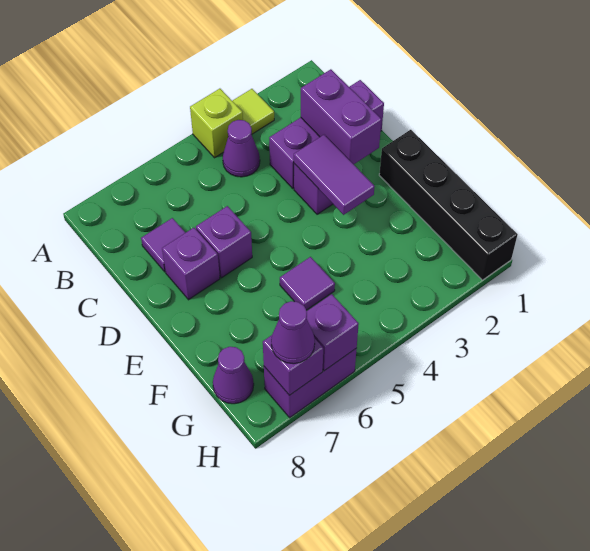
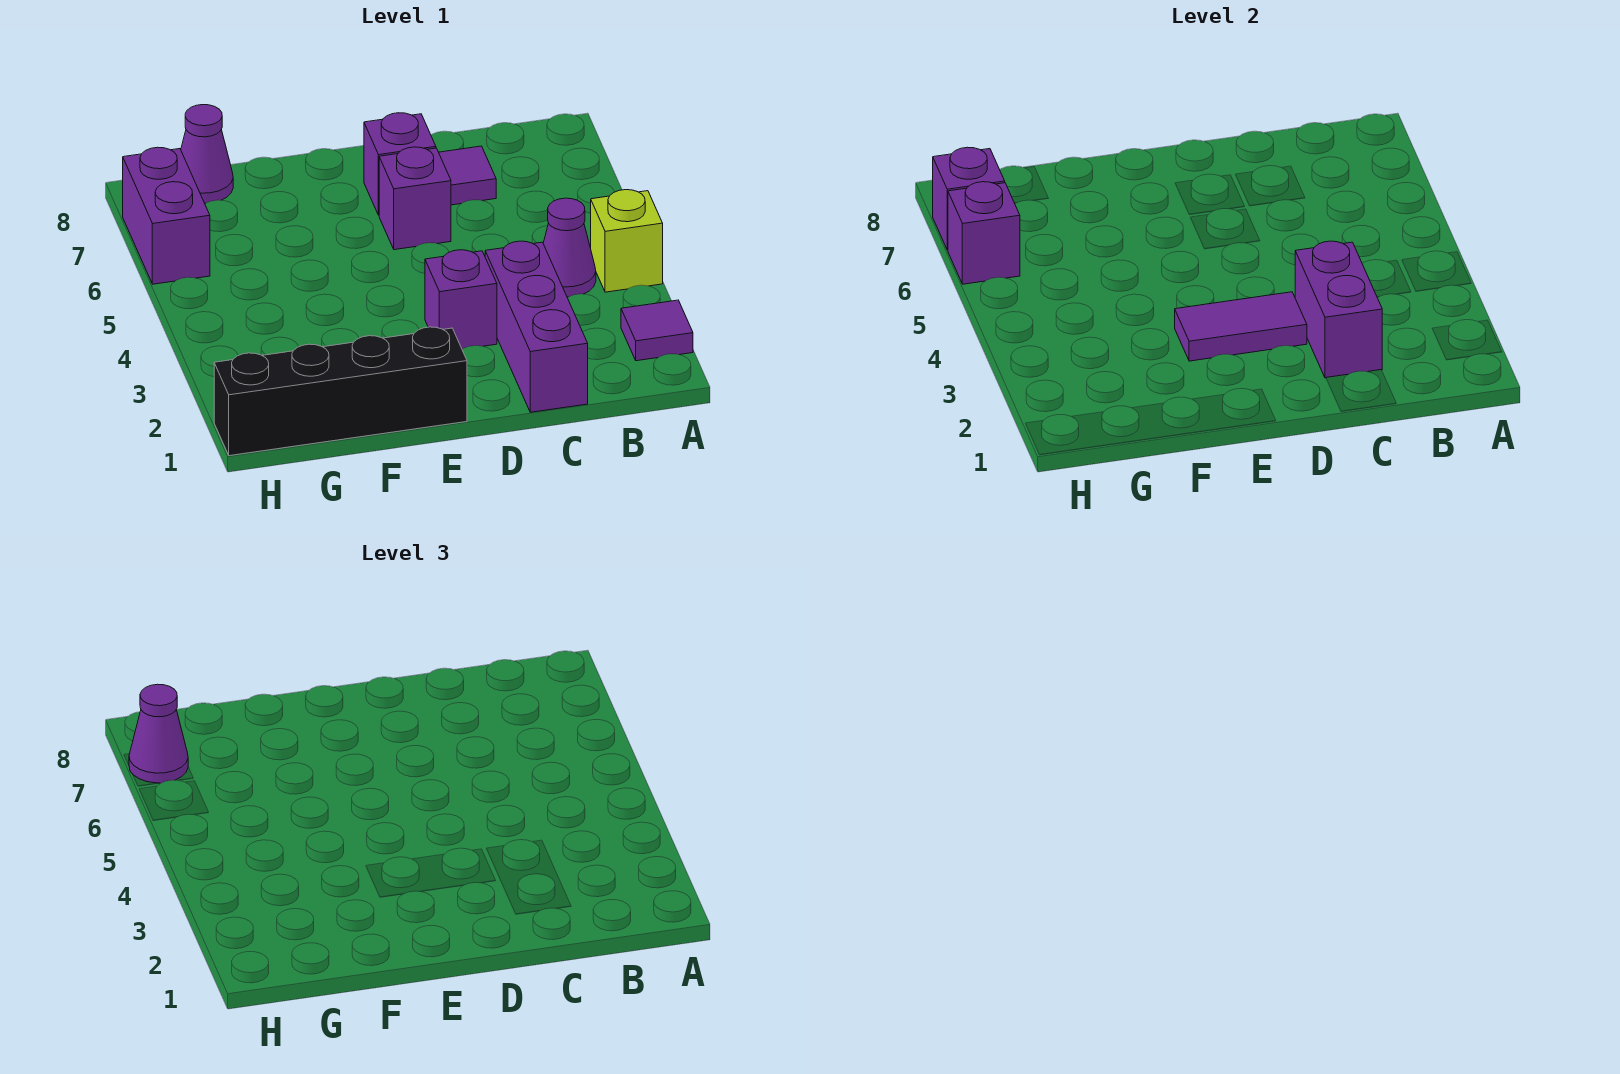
lime tile A3 level 1 -> none
purple brick C2:D2 level 2 -> purple brick C2:C3 level 2
purple tile F5 level 1 -> purple tile A2 level 1

